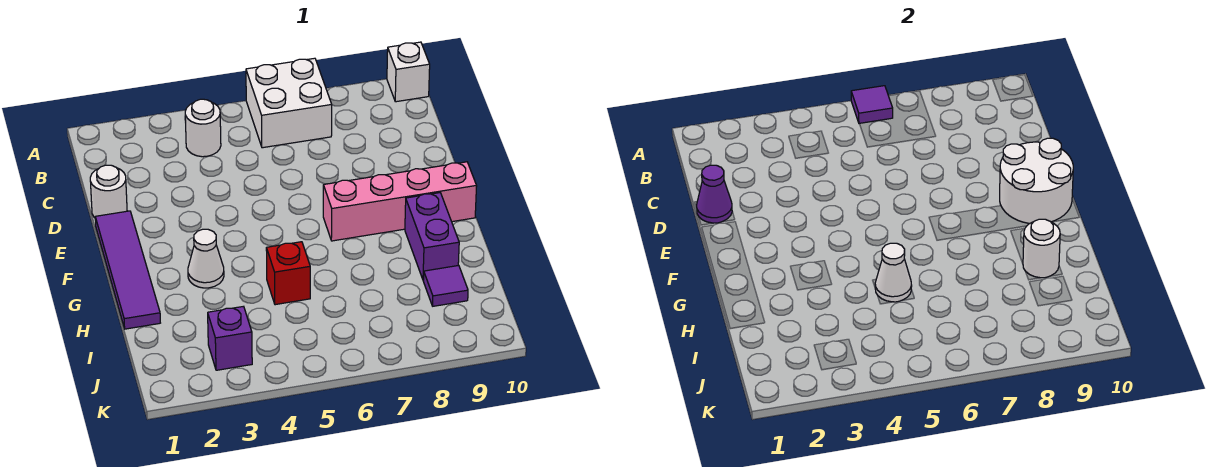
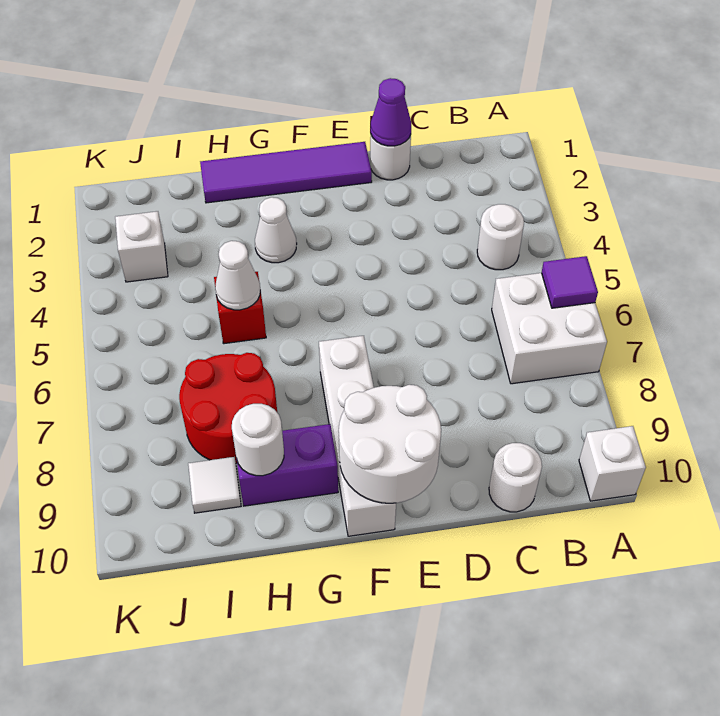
none -> white round brick C10 level 1
pink brick F7:F10 level 1 -> white brick F7:F10 level 1
none -> red round brick H7:I8 level 1
purple tile I9 level 1 -> white tile I9 level 1
purple brick J3 level 1 -> white brick J3 level 1

